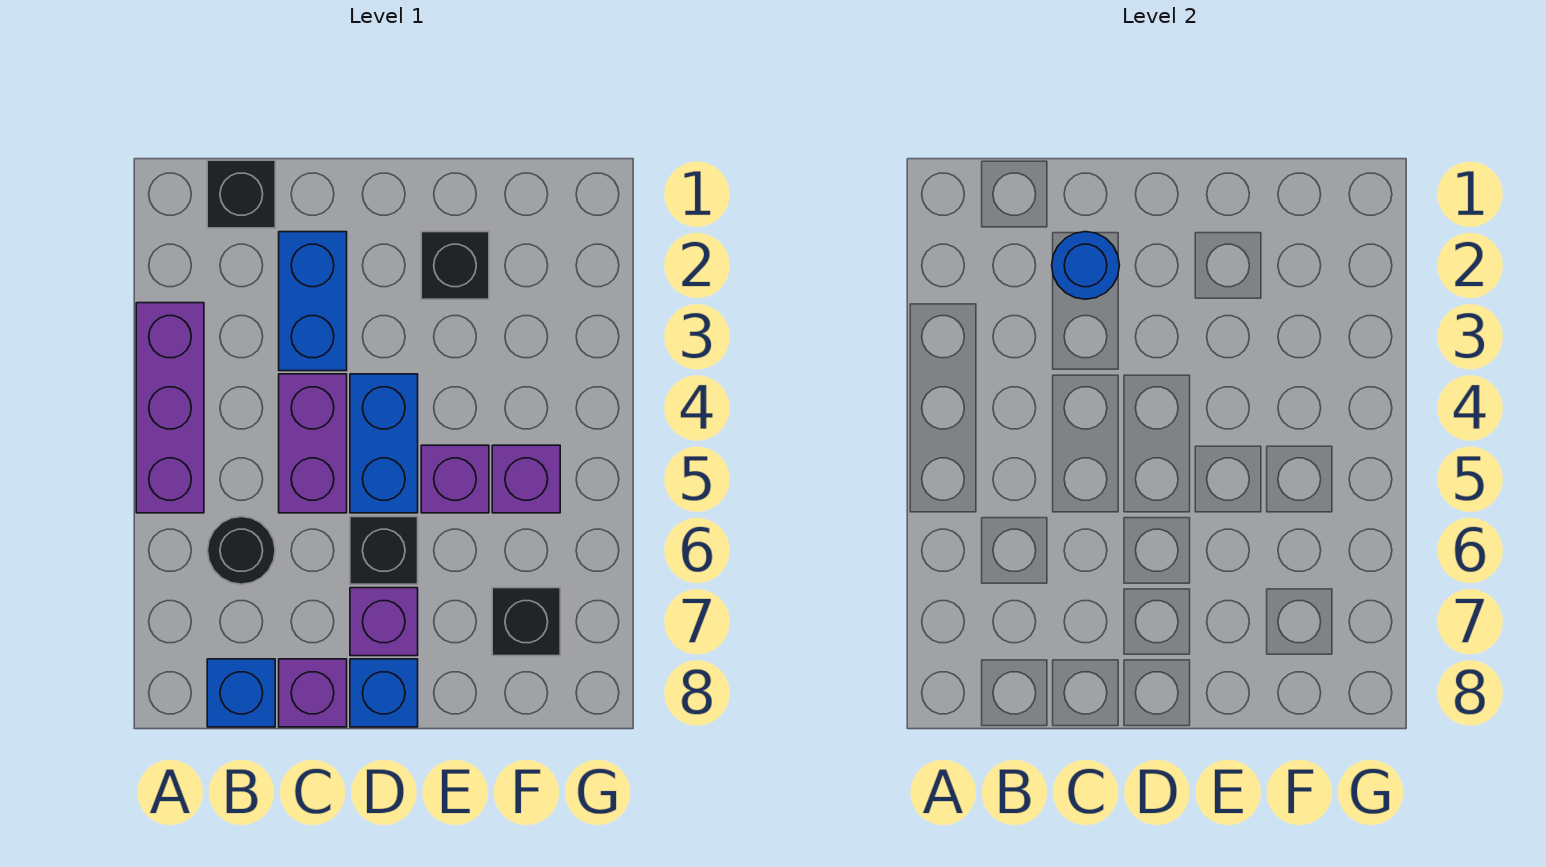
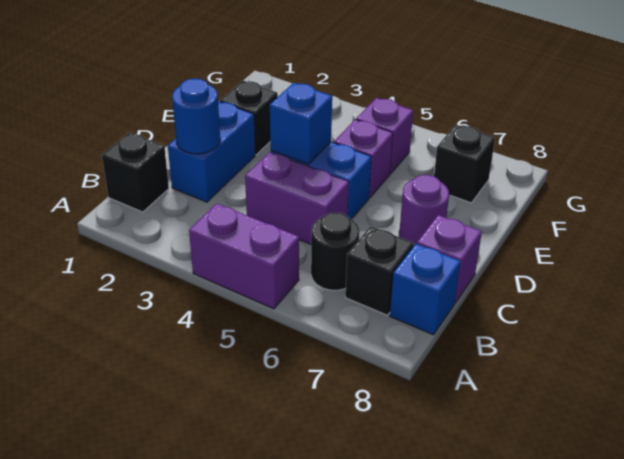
purple brick A3:A5 level 1 -> purple brick A4:A5 level 1
blue brick C2:C3 level 1 -> blue brick C2:D2 level 1
black brick D6 level 1 -> black brick B7 level 1
purple brick D7 level 1 -> purple round brick D7 level 1
blue brick D8 level 1 -> blue brick D4 level 2

